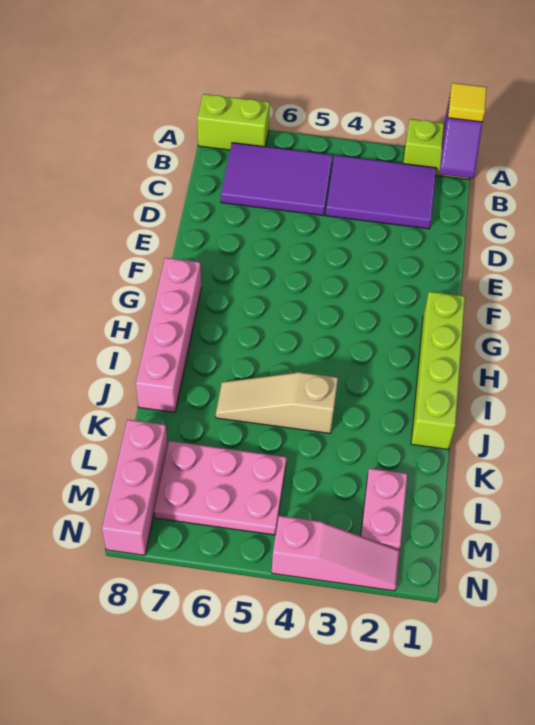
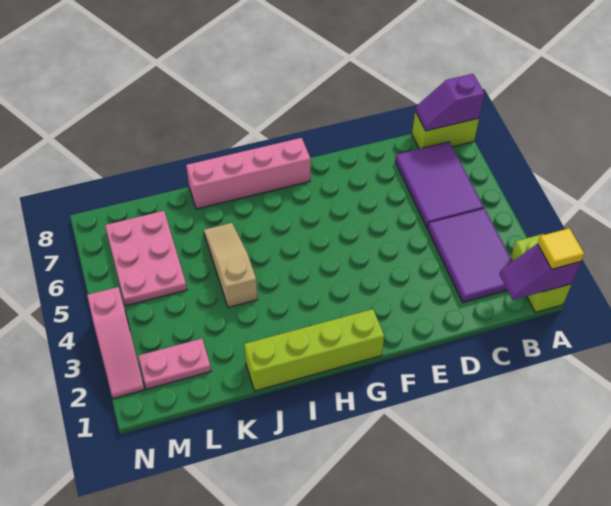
lime brick A7:A8 level 1 -> lime brick A8:B8 level 1
none -> purple slope A8:B8 level 2 top A
pink brick L8:N8 level 1 -> none

